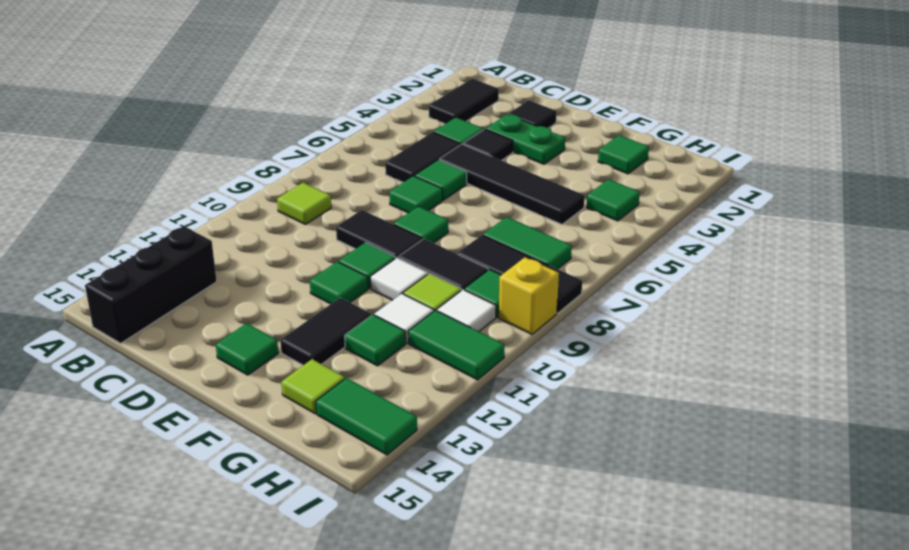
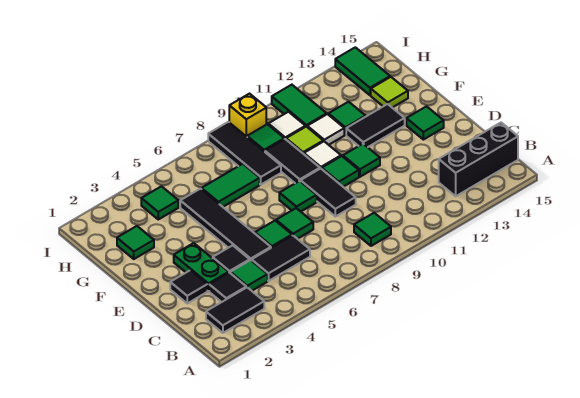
lime tile B9 level 1 -> green tile B9 level 1
none -> black tile C3 level 1
green tile G7:H7 level 1 -> green tile G6:G7 level 1

